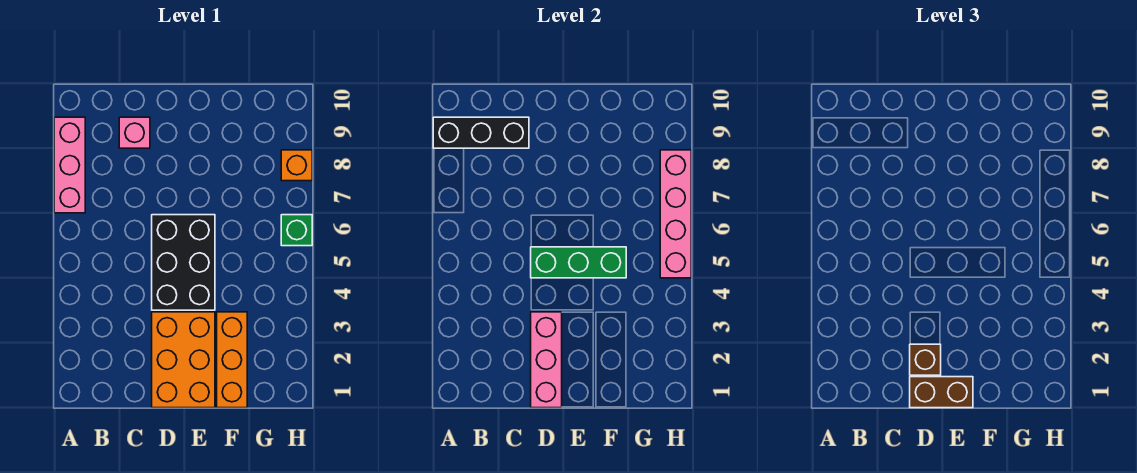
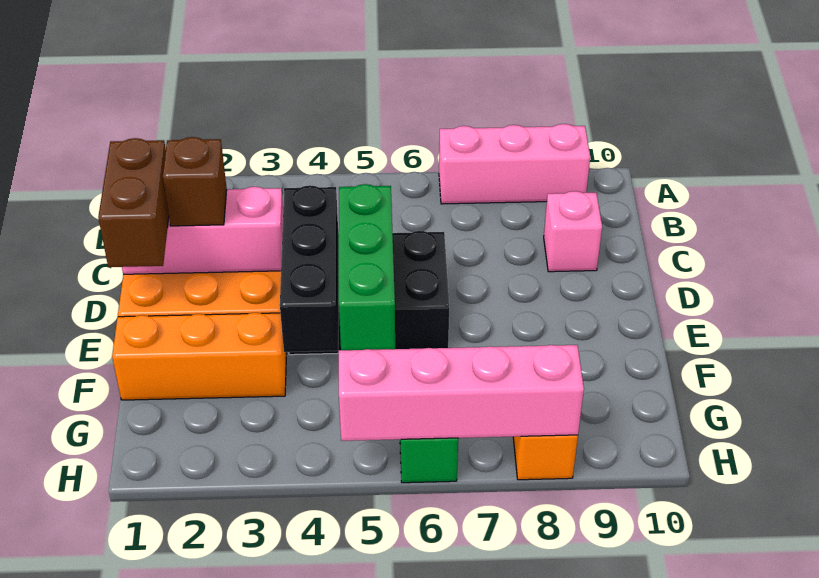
black brick A9:C9 level 2 -> black brick D4:F4 level 2

